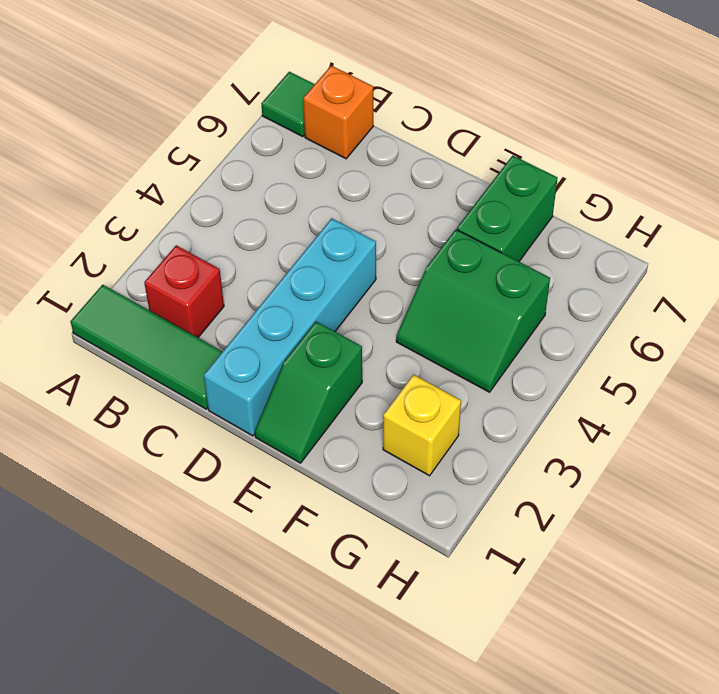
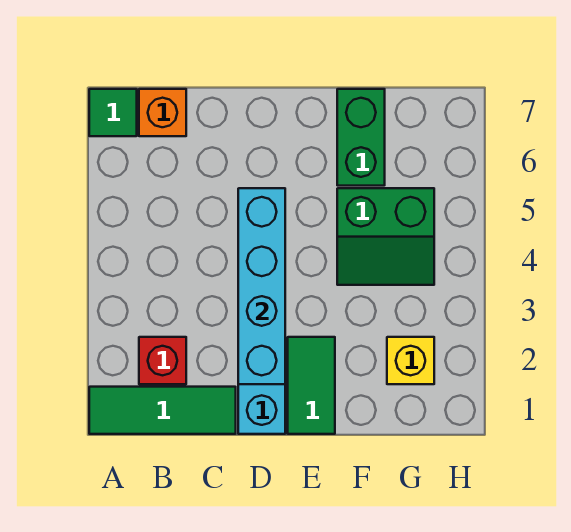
none -> cyan brick D2:D5 level 2
green slope E1:E2 level 1 top 2 -> green tile E1:E2 level 1

